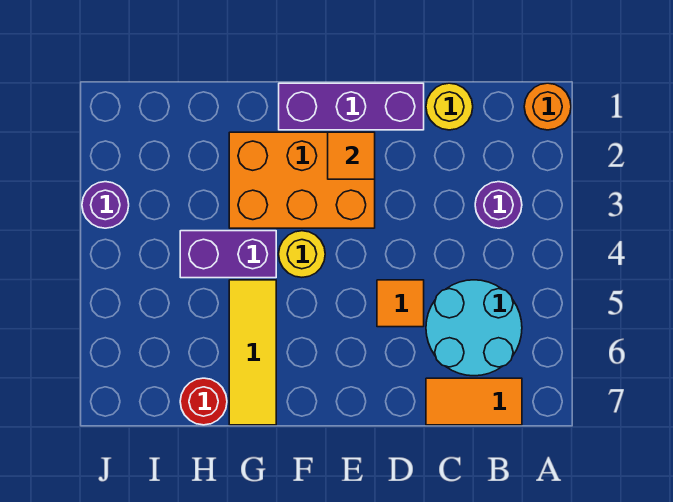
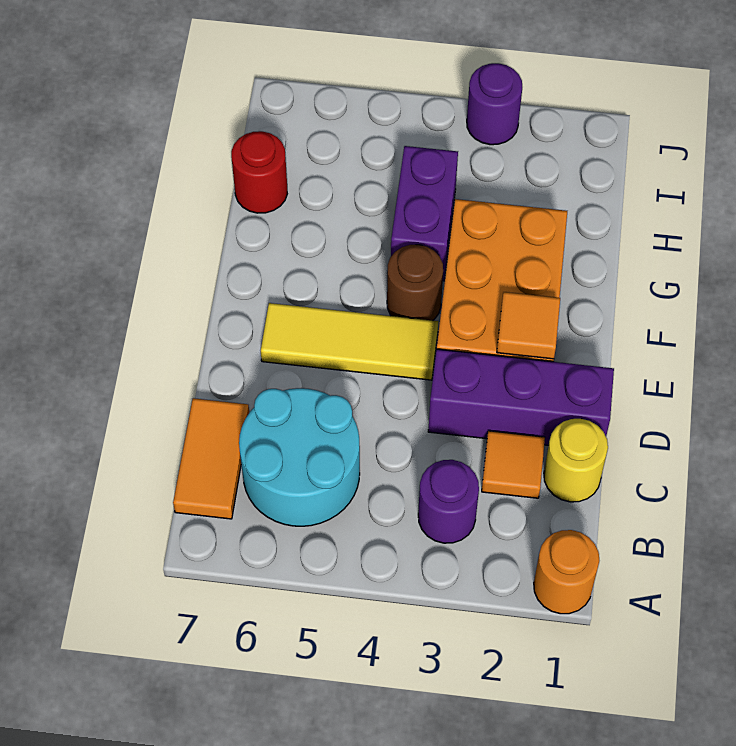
purple brick D1:F1 level 1 -> purple brick D1:D3 level 1
orange tile D5 level 1 -> orange tile C2 level 1
yellow round brick F4 level 1 -> brown round brick F4 level 1
yellow tile G5:G7 level 1 -> yellow tile E4:E6 level 1

